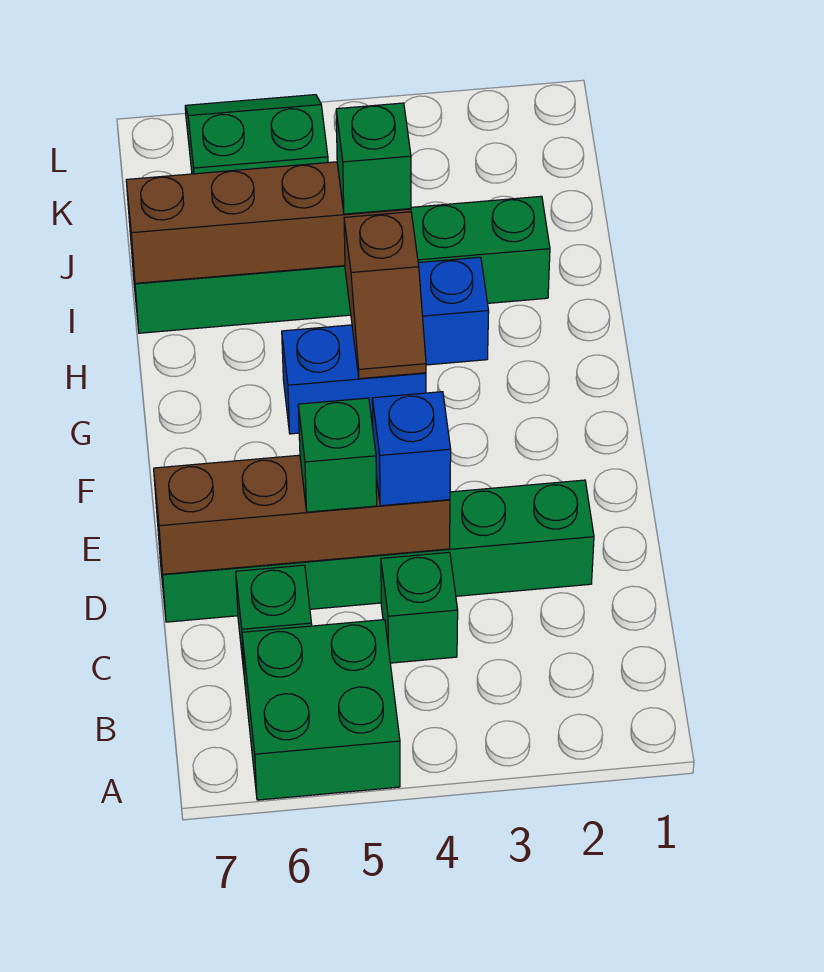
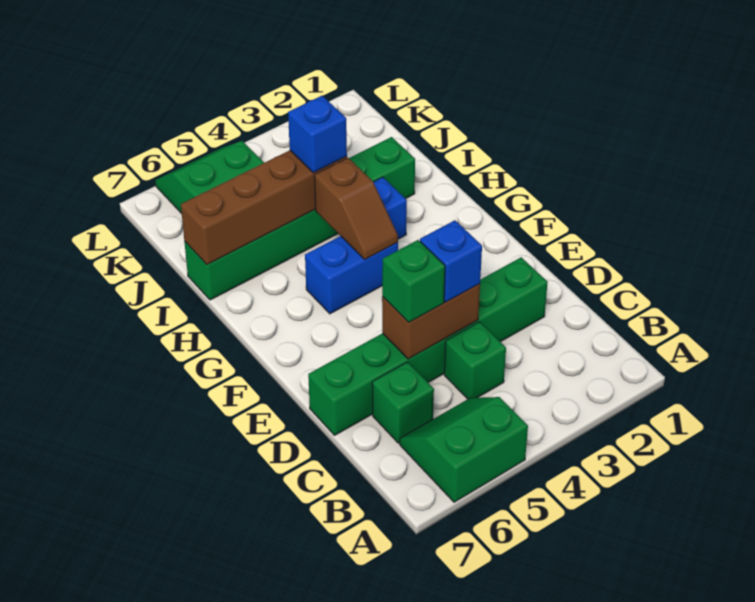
green brick A5:B6 level 1 -> green slope A5:B6 level 1 top A
brown brick D4:D7 level 2 -> brown brick D4:D5 level 2
green brick I4 level 3 -> blue brick I4 level 3

